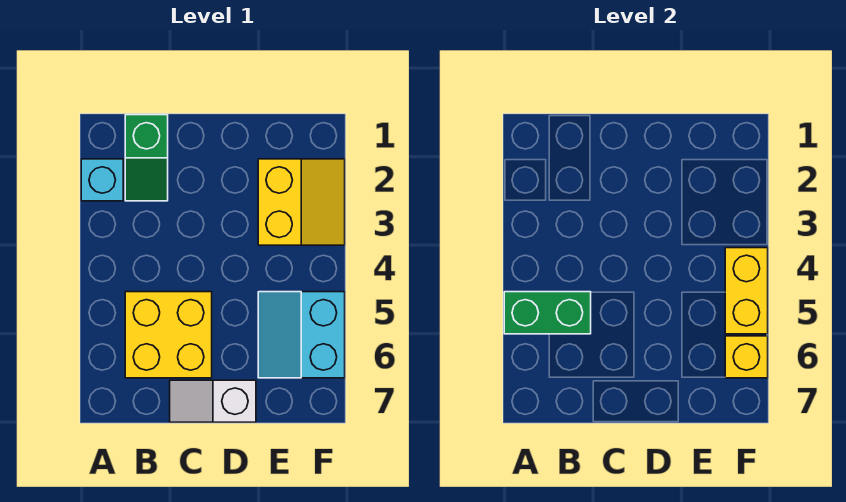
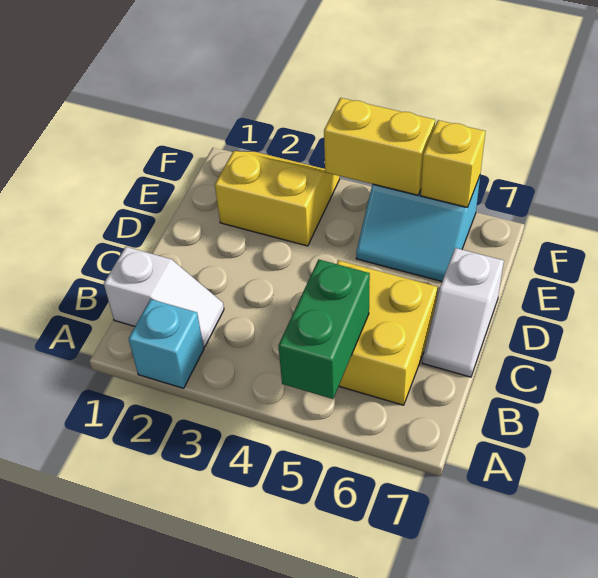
green slope B1:B2 level 1 top 1 -> white slope B1:B2 level 1 top 1

